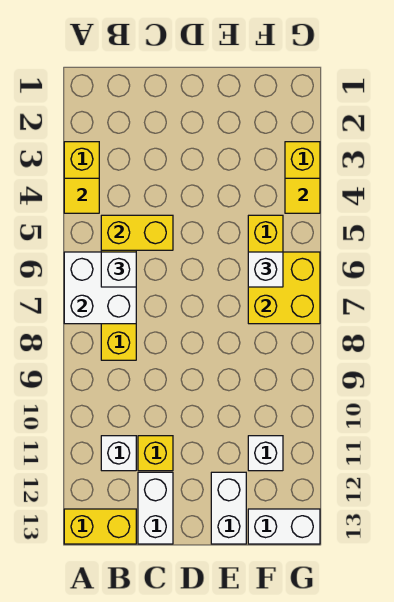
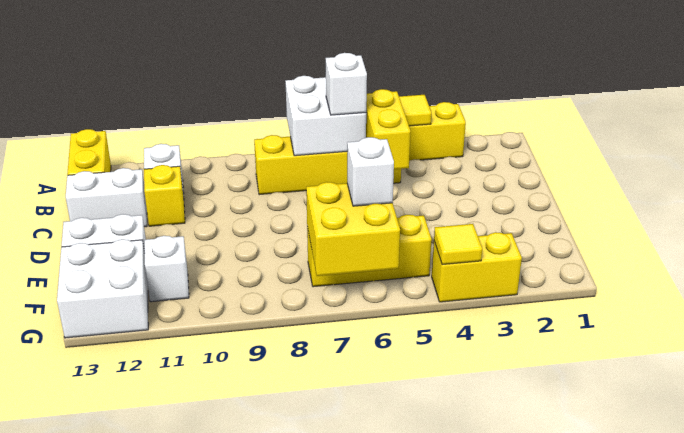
white brick F13:G13 level 1 -> white brick F12:G13 level 1

